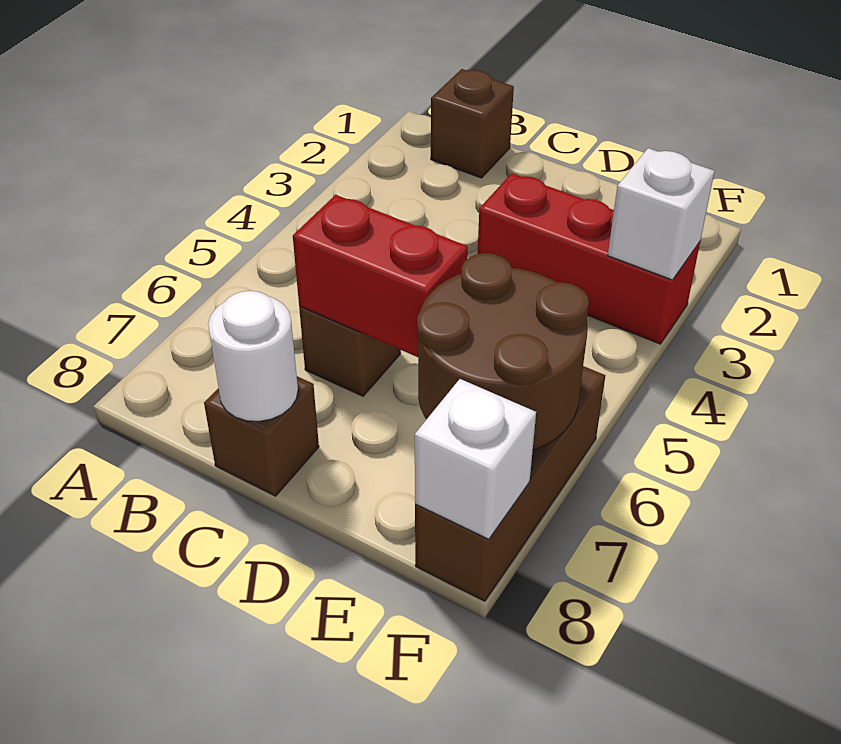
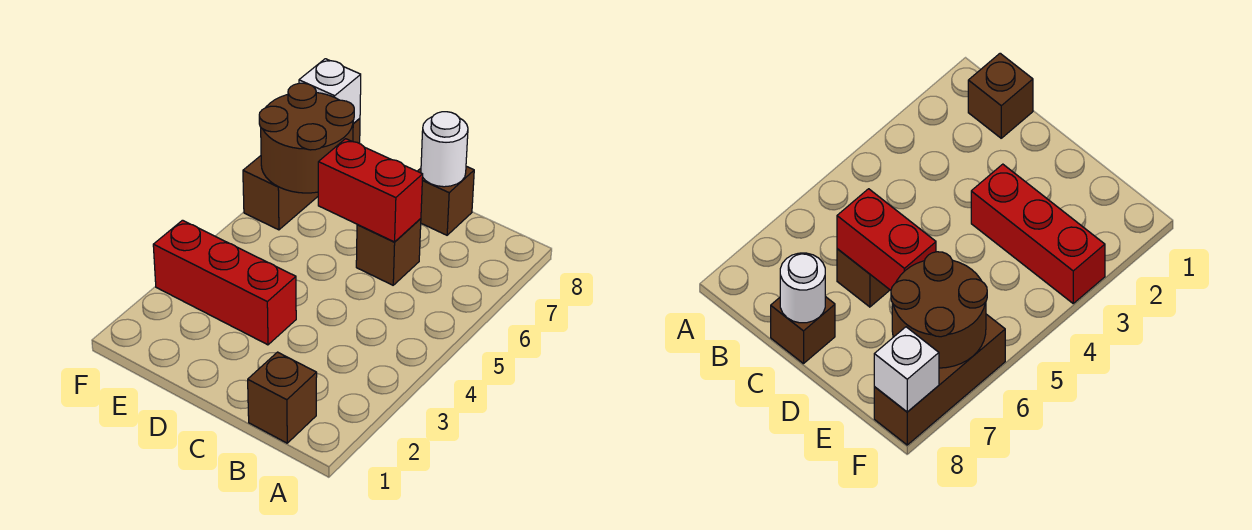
white brick F3 level 2 -> none

